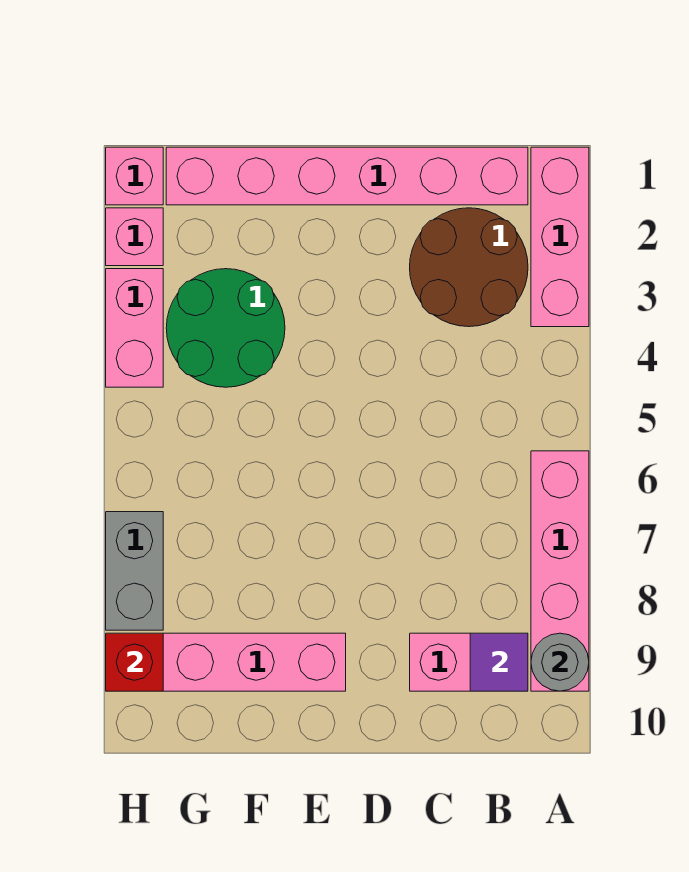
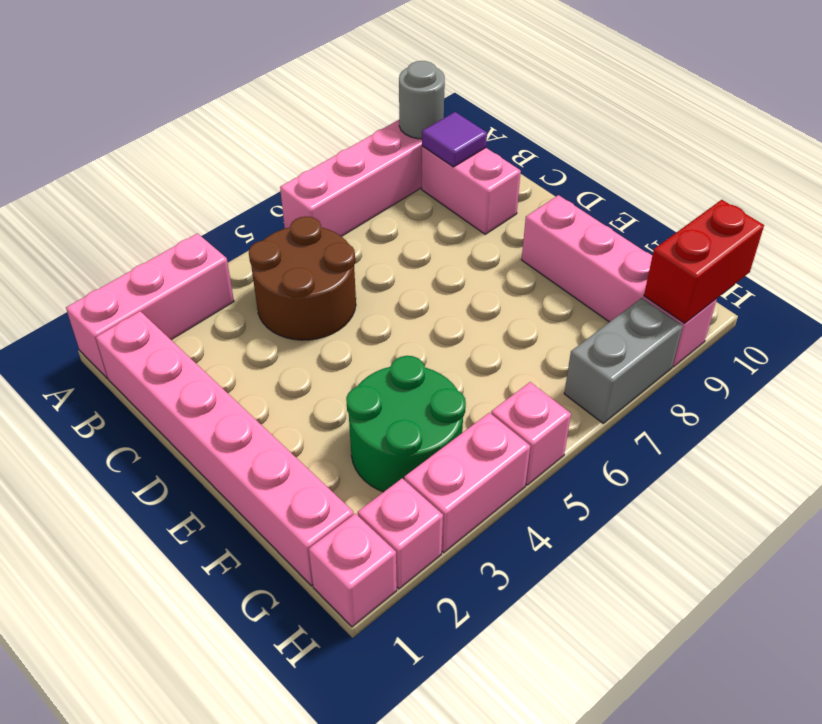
brown round brick B2:C3 level 1 -> brown round brick B4:C5 level 1
none -> pink brick H5 level 1
red brick H9 level 2 -> red brick H9:H10 level 2

